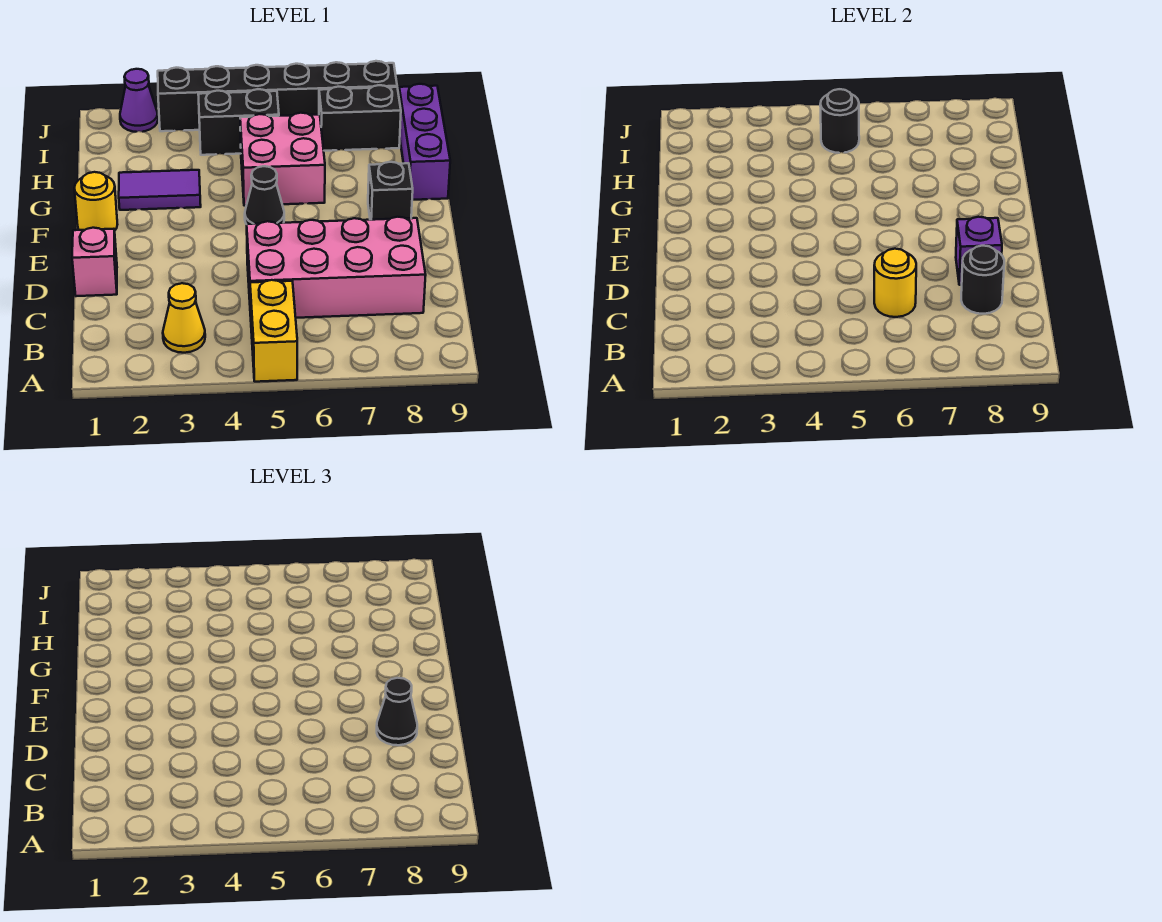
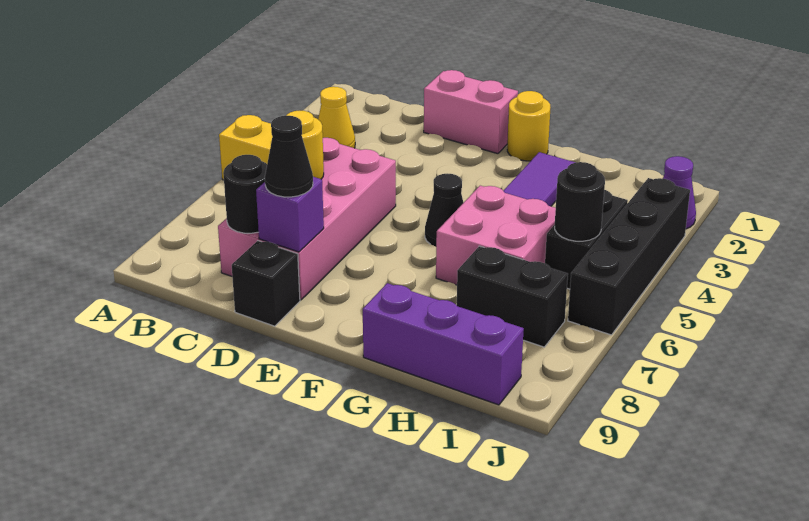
pink brick D1 level 1 -> pink brick D1:E1 level 1
black brick F8 level 1 -> black brick D9 level 1
black brick I7:I8 level 1 -> black brick H7:I7 level 1
black brick J3:J8 level 1 -> black brick J3:J6 level 1

